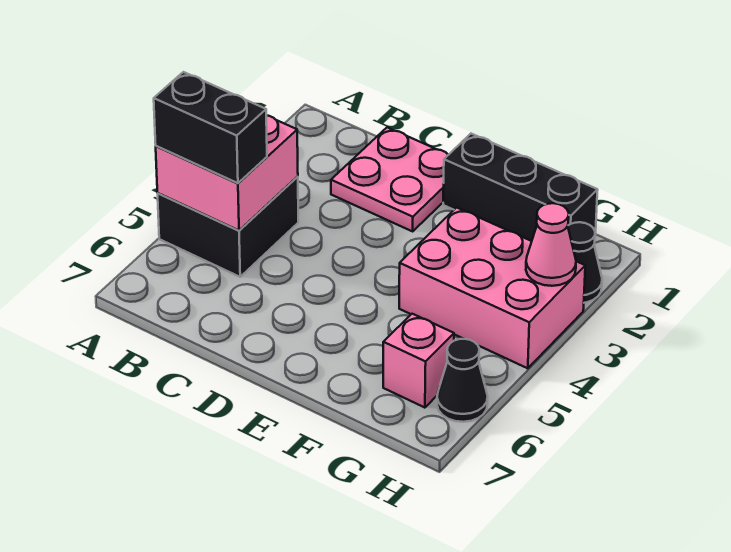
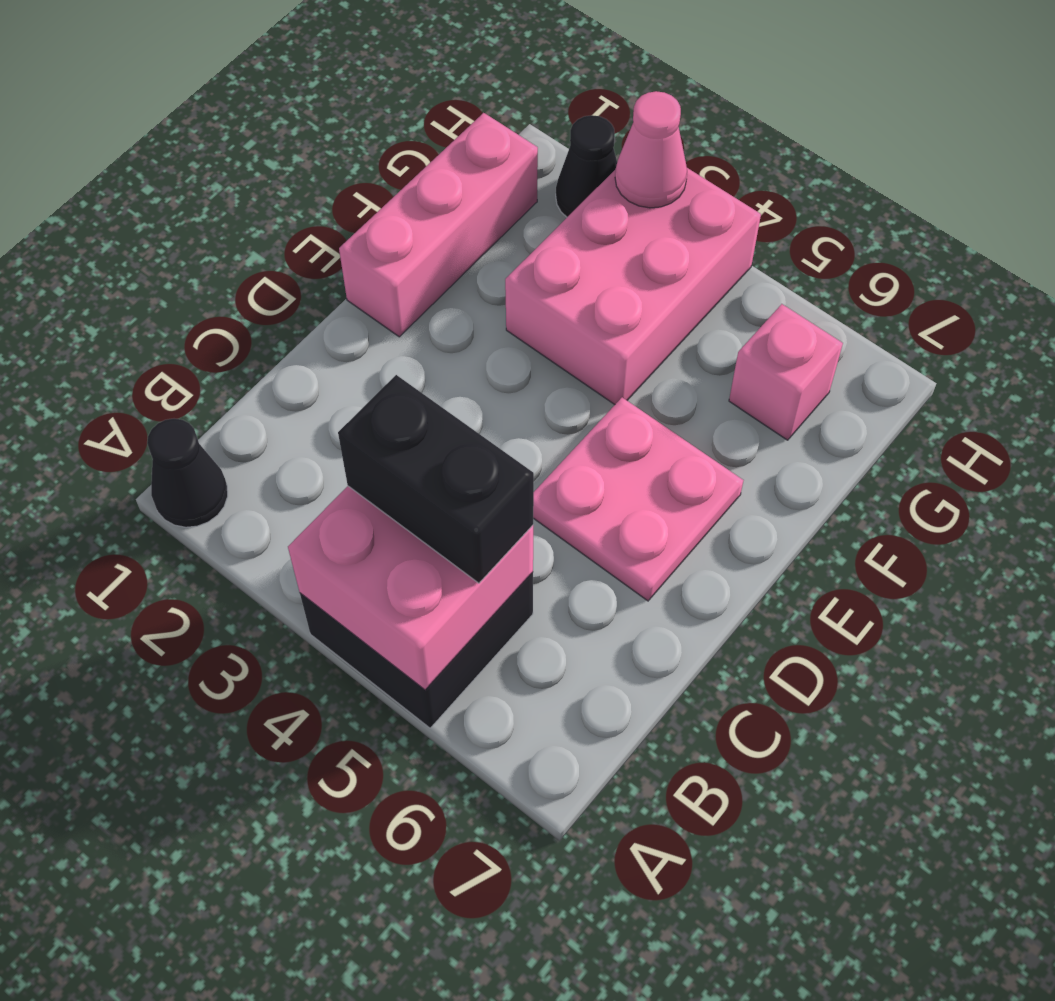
black brick A5:B5 level 3 -> black brick B4:B5 level 3
pink plate C1:D2 level 1 -> pink plate D5:E6 level 1
black brick E1:G1 level 1 -> pink brick E1:G1 level 1
black cone H6 level 1 -> black cone A1 level 1

